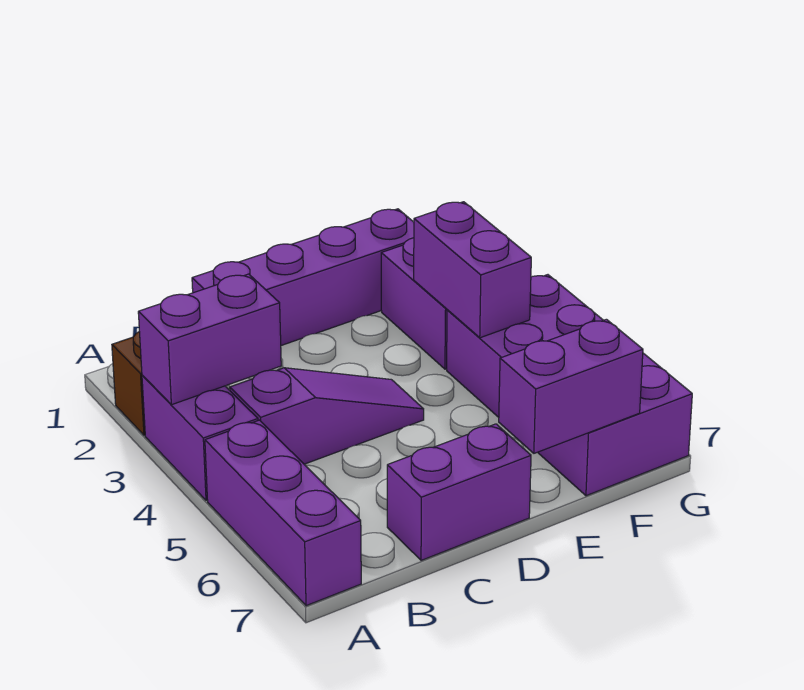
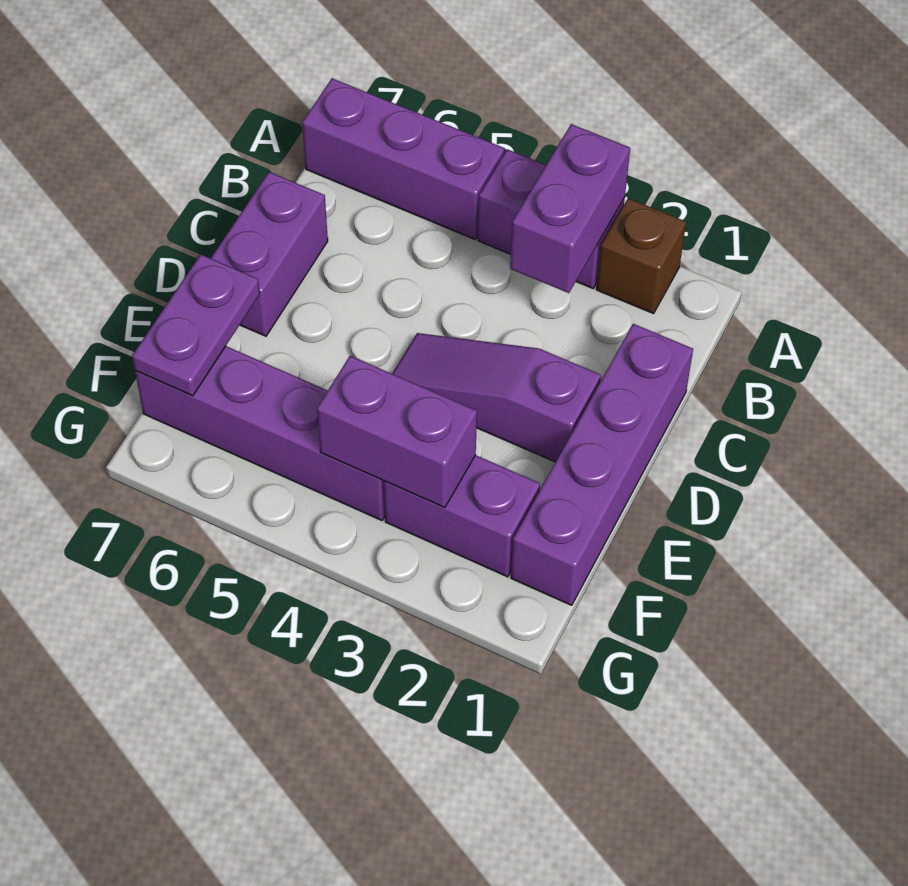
purple slope B4:D4 level 1 top B -> purple slope D2:D4 level 1 top 2
purple brick E7:F7 level 2 -> purple plate E7:F7 level 2
purple brick F4:G7 level 1 -> purple brick F4:F7 level 1

